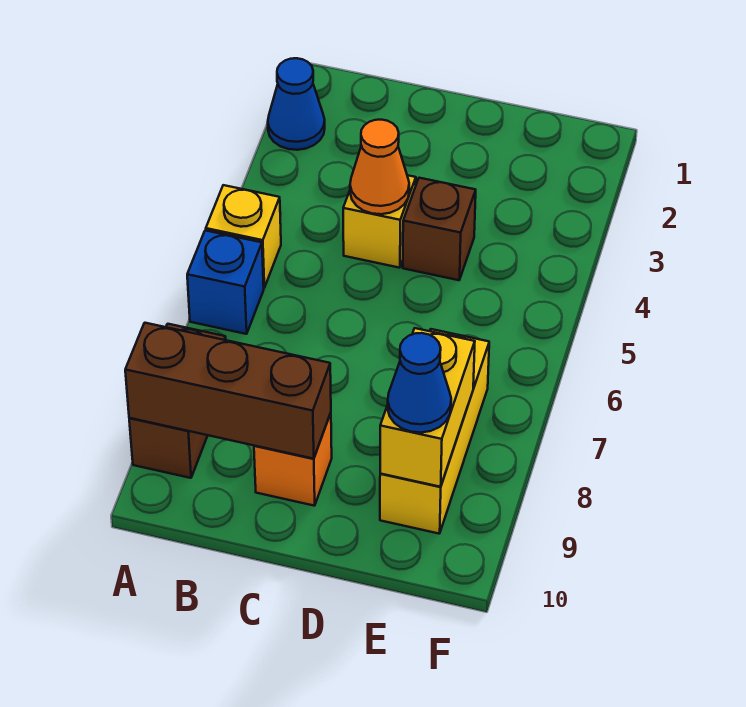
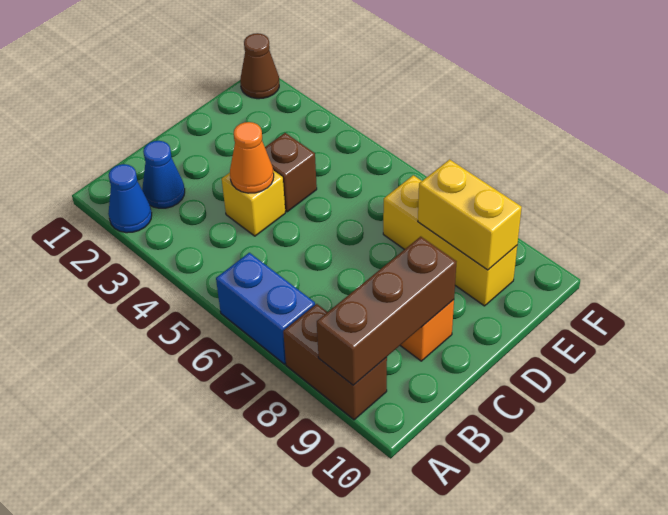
yellow brick A5 level 1 -> none
blue brick A6 level 1 -> blue brick A6:A7 level 1
blue cone E9 level 3 -> blue cone B2 level 1
none -> brown cone F1 level 1

